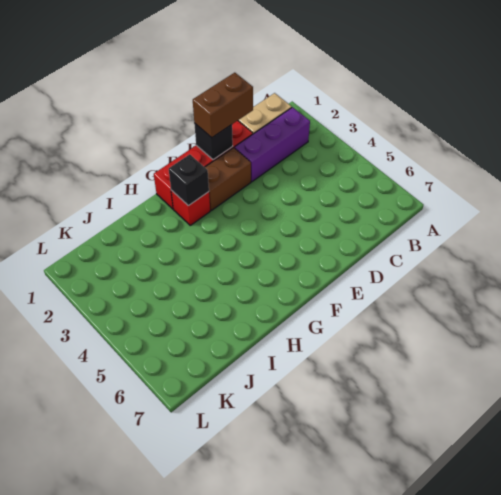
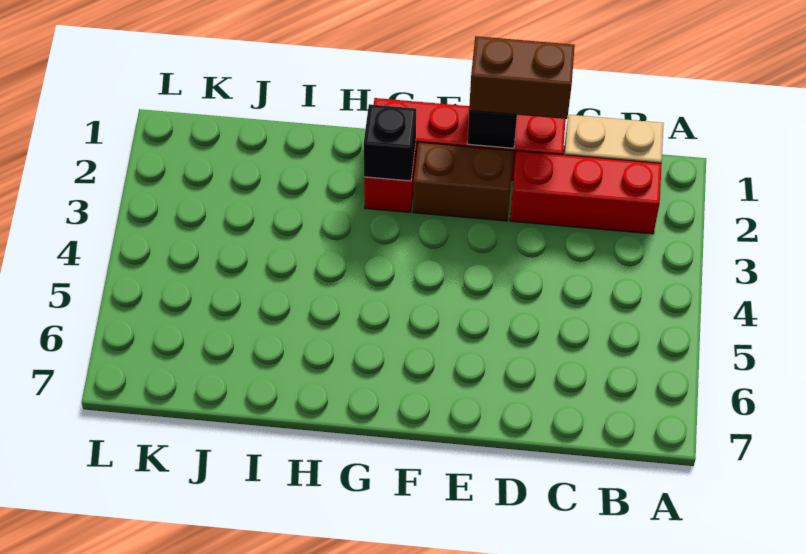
purple brick B2:D2 level 1 -> red brick B2:D2 level 1

